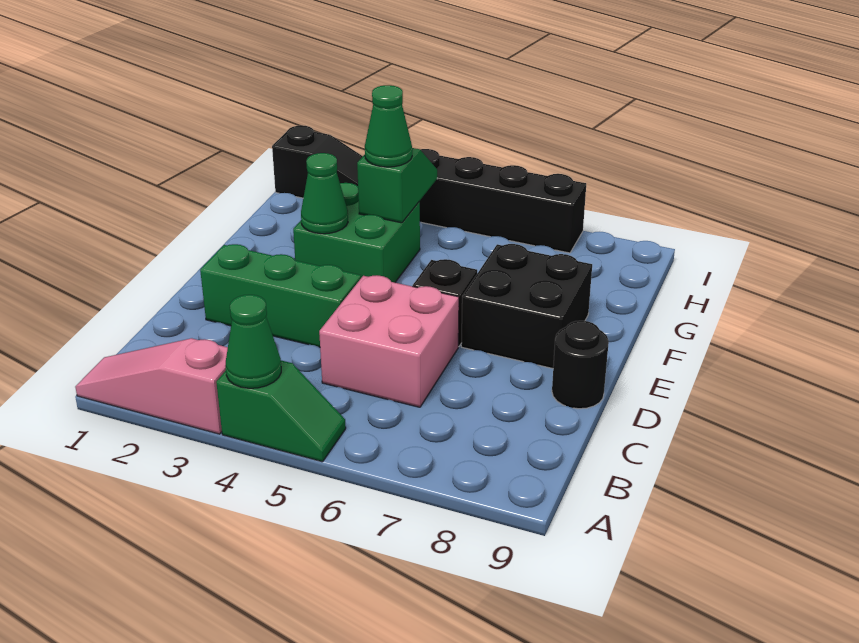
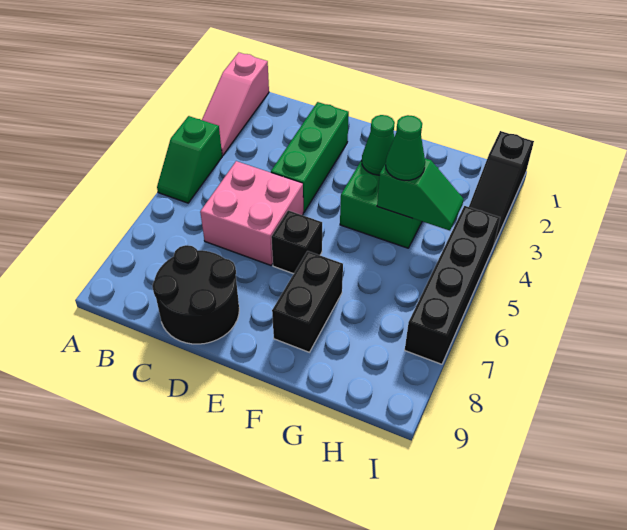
pink slope A1:A3 level 1 top 3 -> pink slope A1:A3 level 1 top 1
green cone A4 level 2 -> none
black round brick D9 level 1 -> black round brick C8:D9 level 1
black brick E7:F8 level 1 -> black brick F7:F8 level 1

